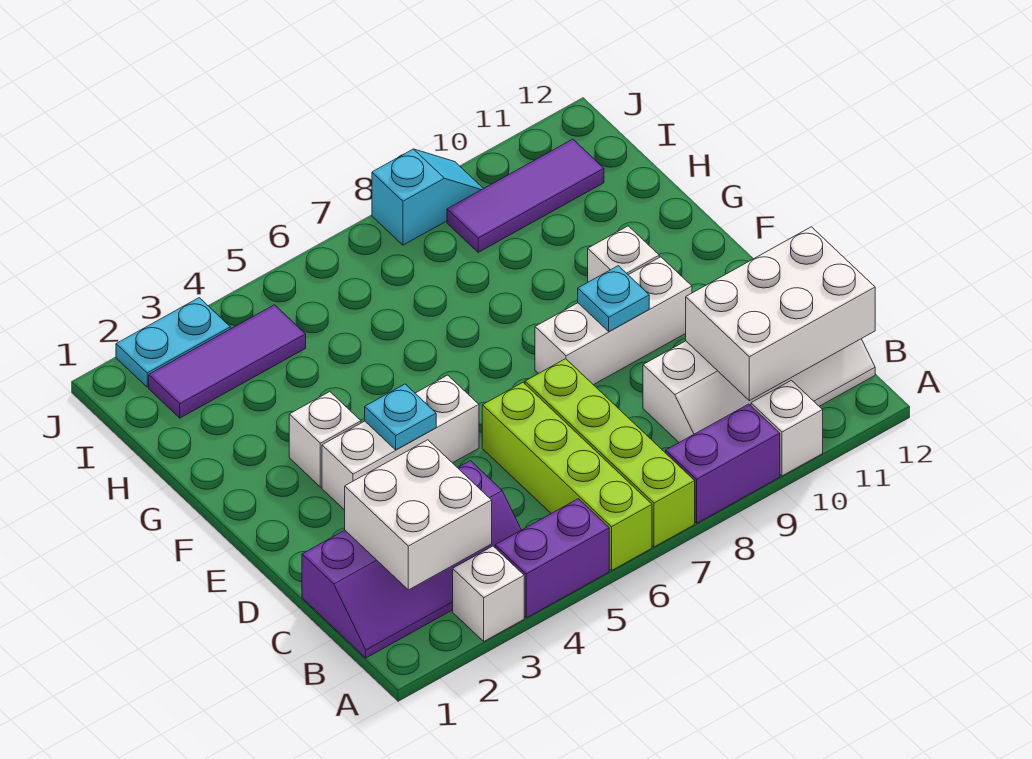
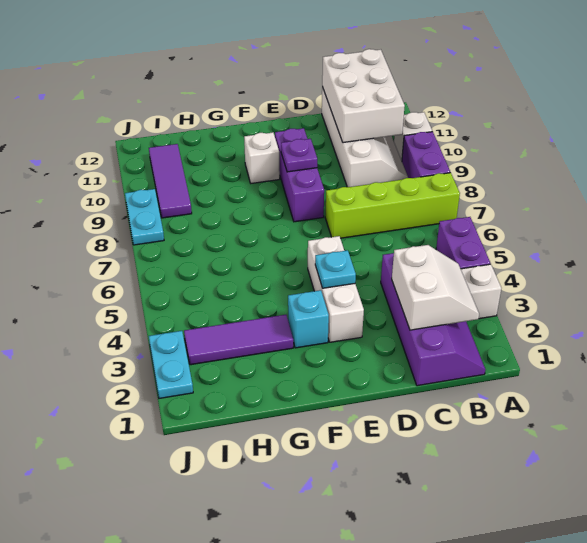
lime brick A6:D6 level 1 -> none
white brick B2:C3 level 2 -> white slope B2:C3 level 2 top C
white brick E8:E10 level 1 -> purple brick E8:E10 level 1
cyan plate E9 level 2 -> purple plate E9 level 2
white brick F3 level 1 -> cyan brick F3 level 1
purple tile I2:I4 level 1 -> purple tile G3:I3 level 1
cyan slope J8:J9 level 1 top 8 -> cyan plate J8:J9 level 1

